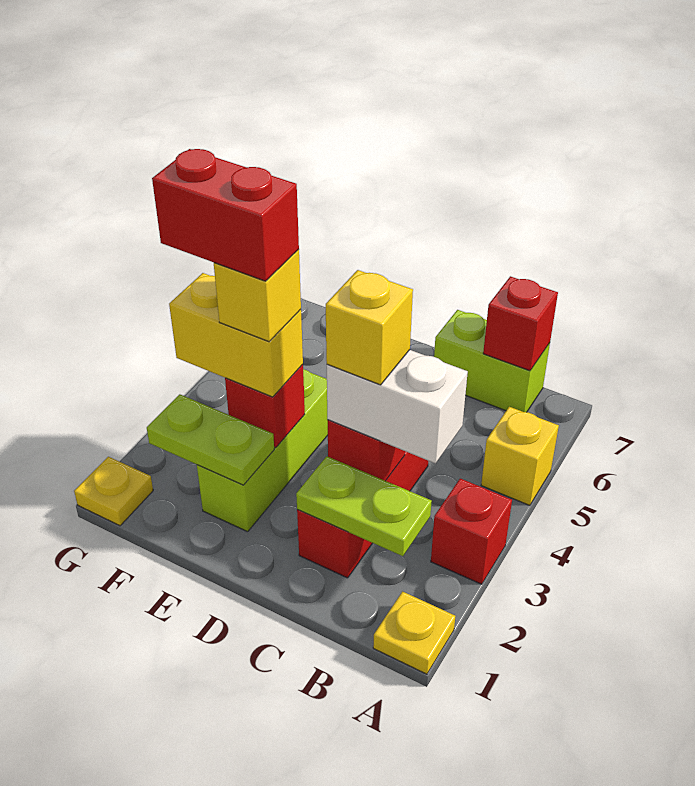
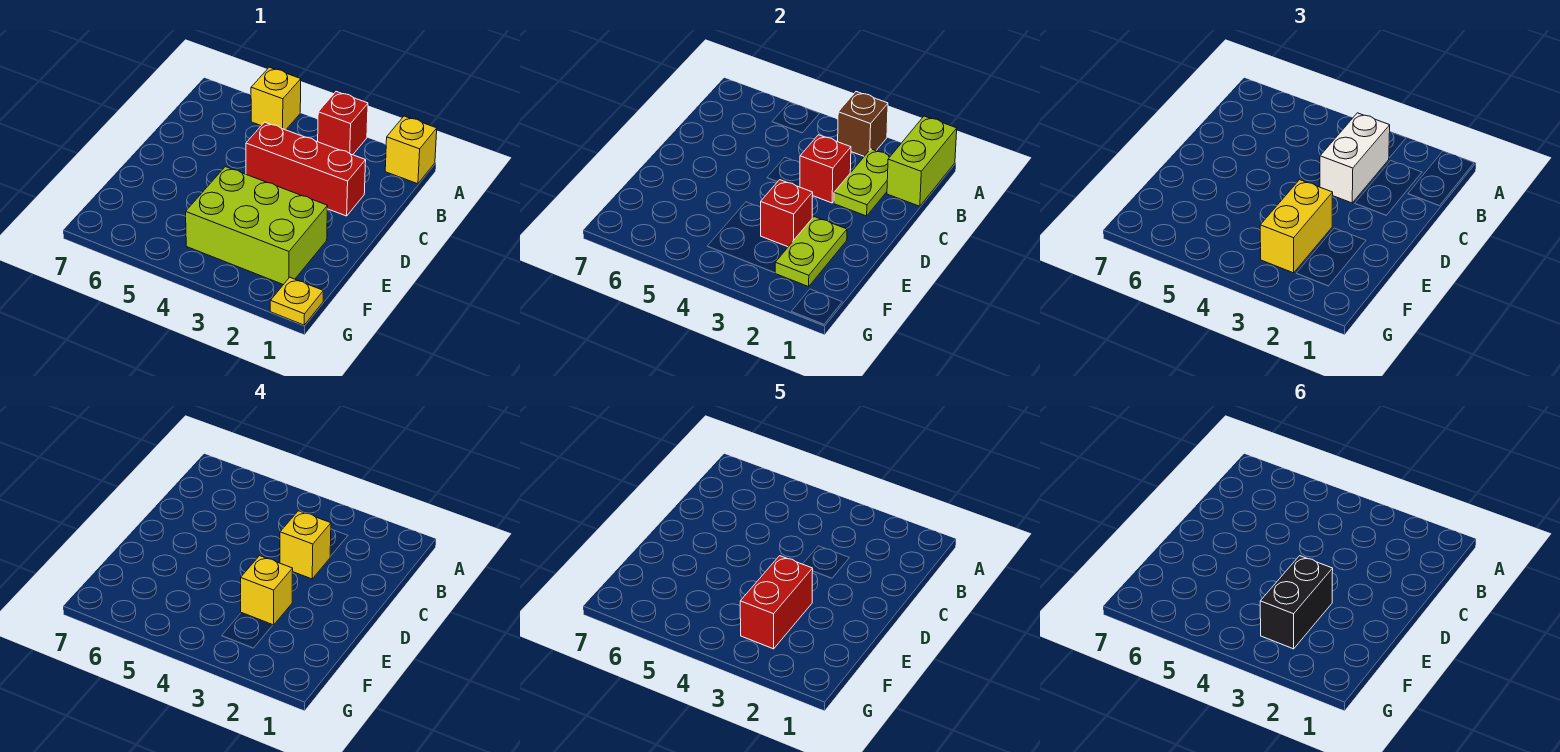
yellow plate A1 level 1 -> yellow brick A1 level 1
none -> brown brick A3 level 2
lime brick B7:C7 level 1 -> lime brick A1:B1 level 2
red brick B7 level 2 -> none
lime brick E2:E4 level 1 -> lime brick E2:F4 level 1
none -> black brick E3:F3 level 6

